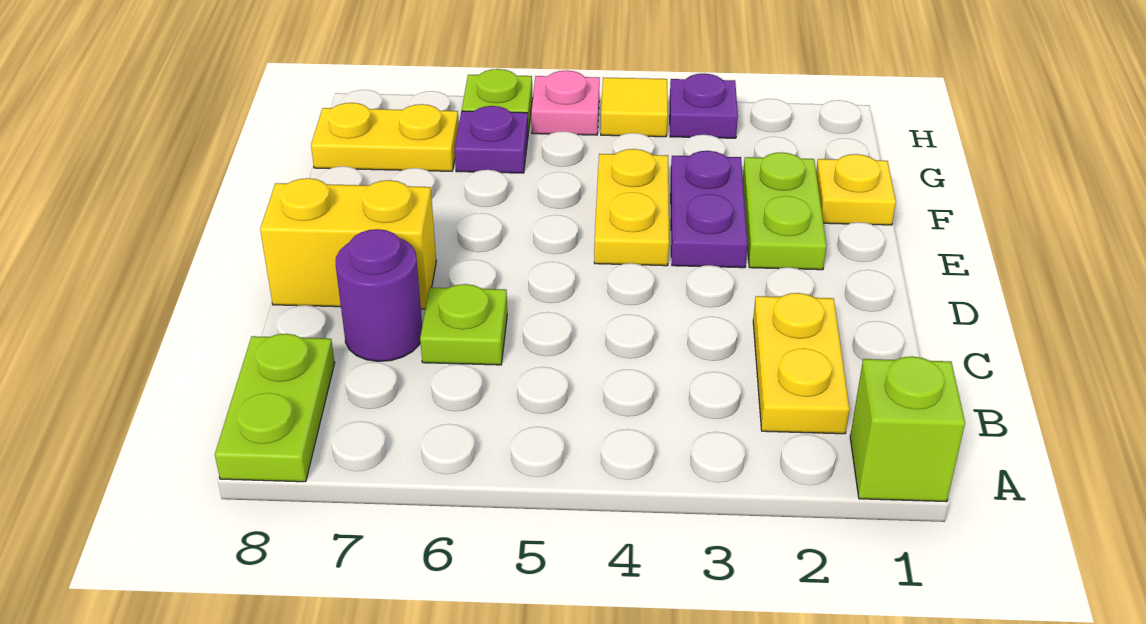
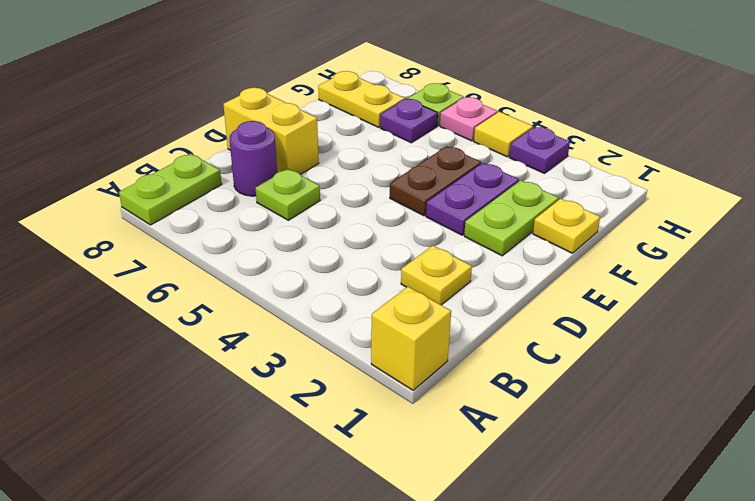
lime brick A1 level 1 -> yellow brick A1 level 1
yellow plate B2:C2 level 1 -> yellow plate C2 level 1
yellow plate E4:F4 level 1 -> brown plate E4:F4 level 1

